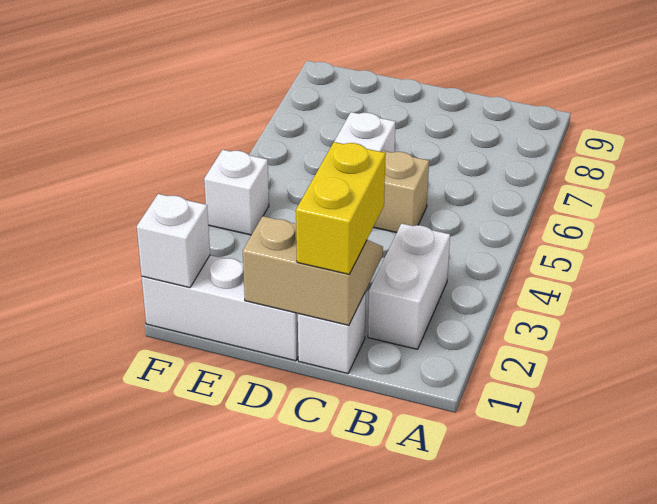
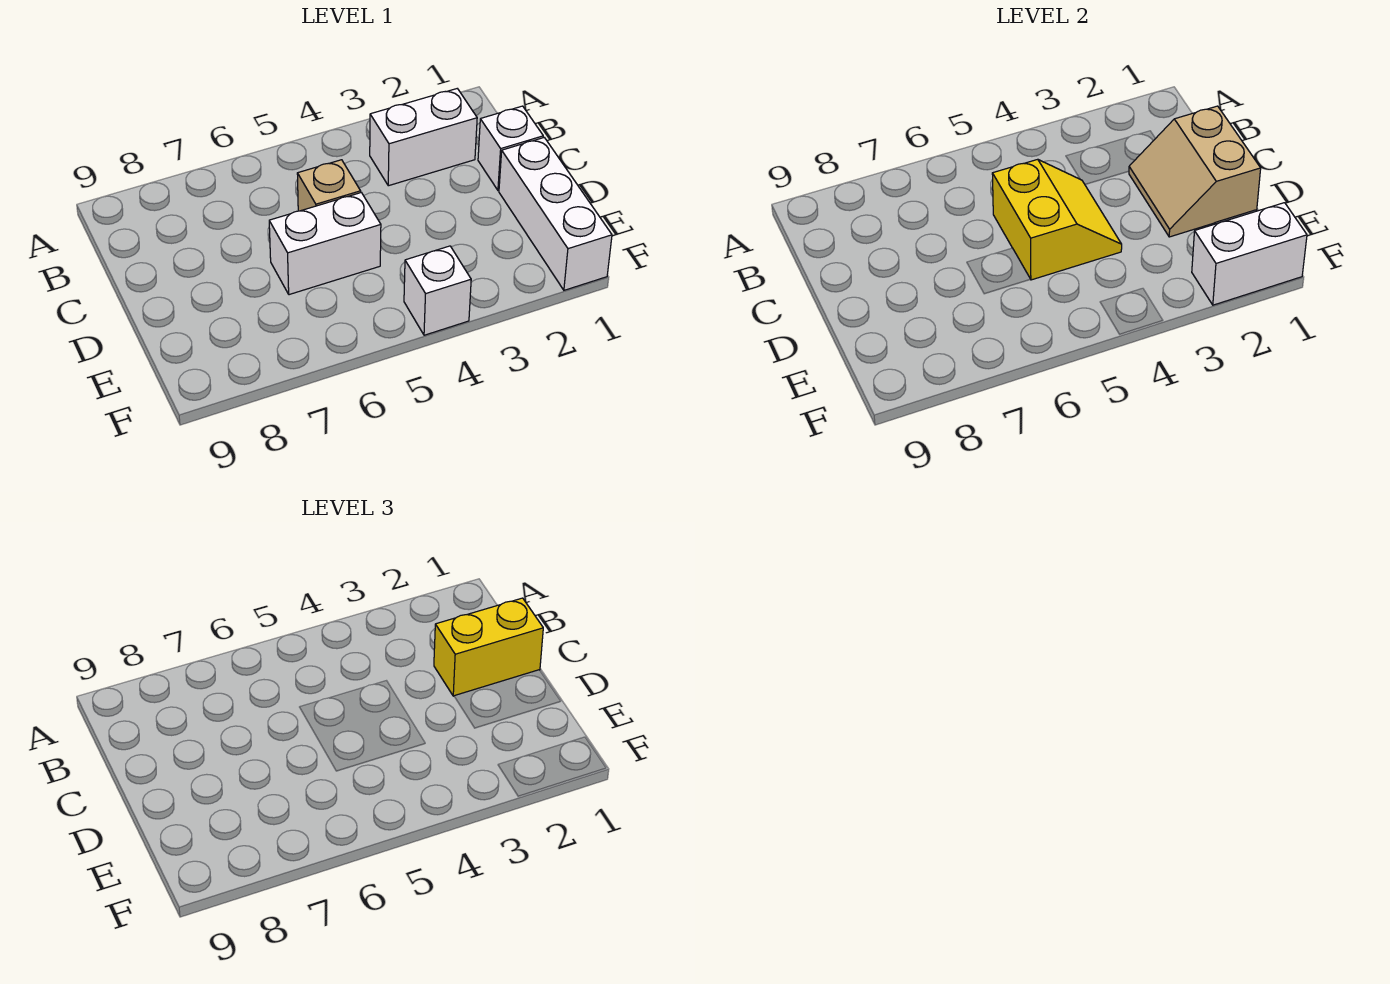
none -> yellow slope C4:D5 level 2 top 5
white brick F1 level 2 -> white brick F1:F2 level 2

